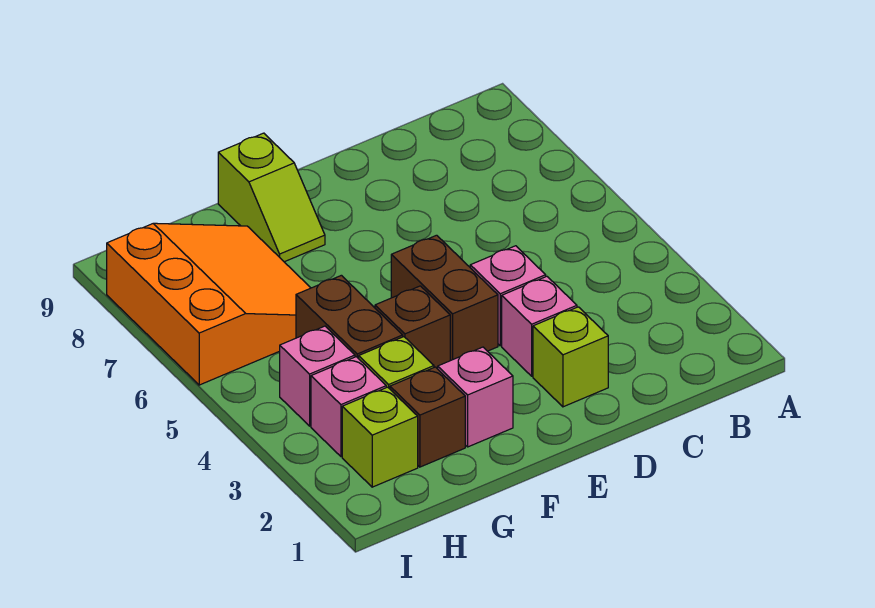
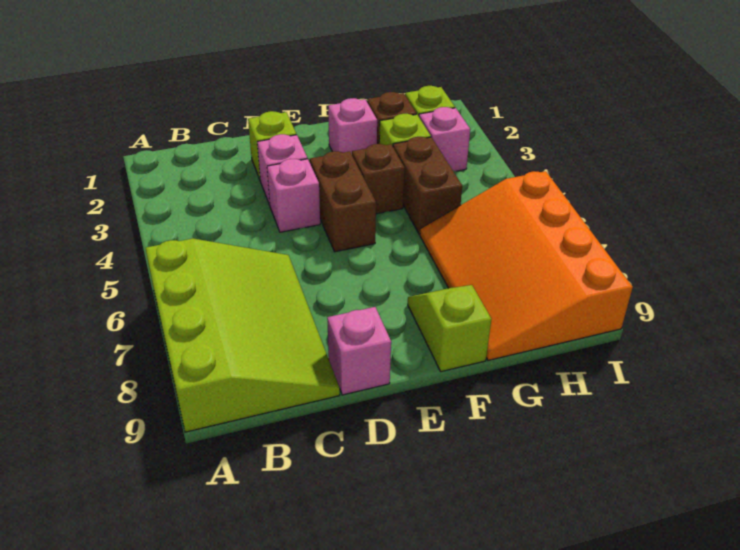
none -> lime slope A6:C9 level 1 top A
orange slope G6:I8 level 1 top I -> orange slope G6:I9 level 1 top I
pink brick H4 level 1 -> pink brick D9 level 1

